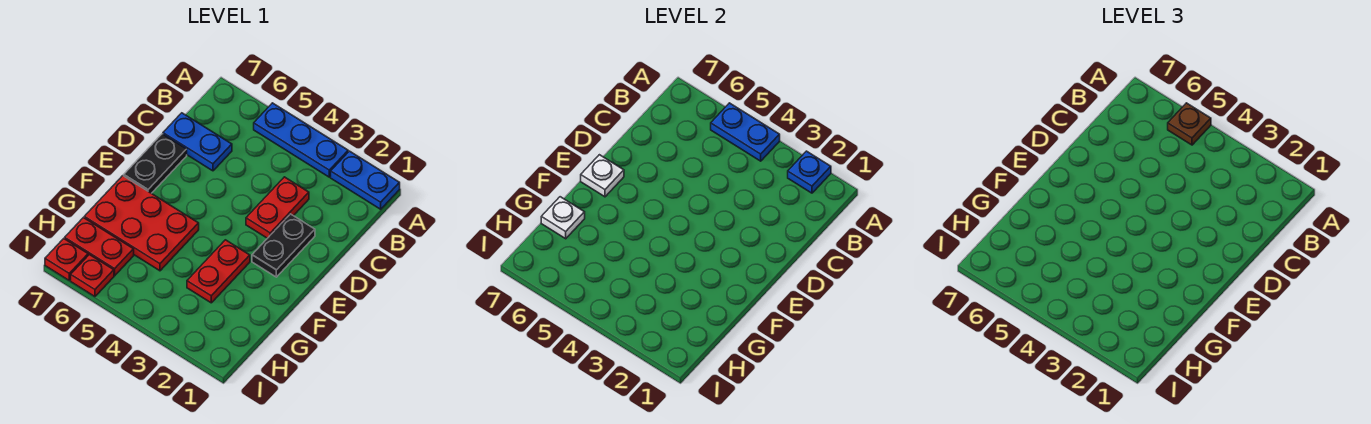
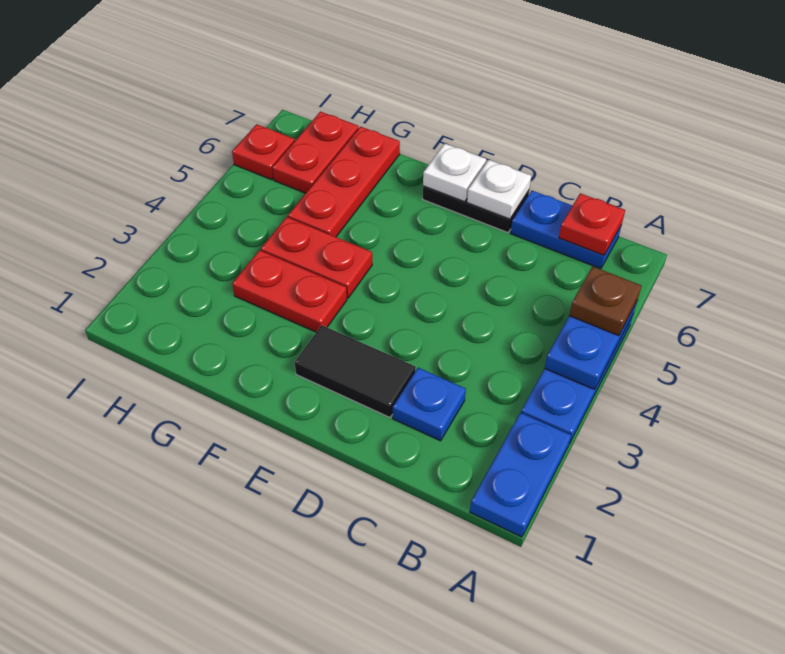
blue plate A2 level 2 -> blue plate C2 level 1
red plate C3:D3 level 1 -> red plate F4:G4 level 1
blue plate C6:C7 level 1 -> blue plate B7:C7 level 1
black plate D2:E2 level 1 -> black tile D2:E2 level 1
red plate F5:G7 level 1 -> red plate G5:G7 level 1
white plate G7 level 2 -> white plate D7 level 2
red plate I7 level 1 -> red plate B7 level 2

